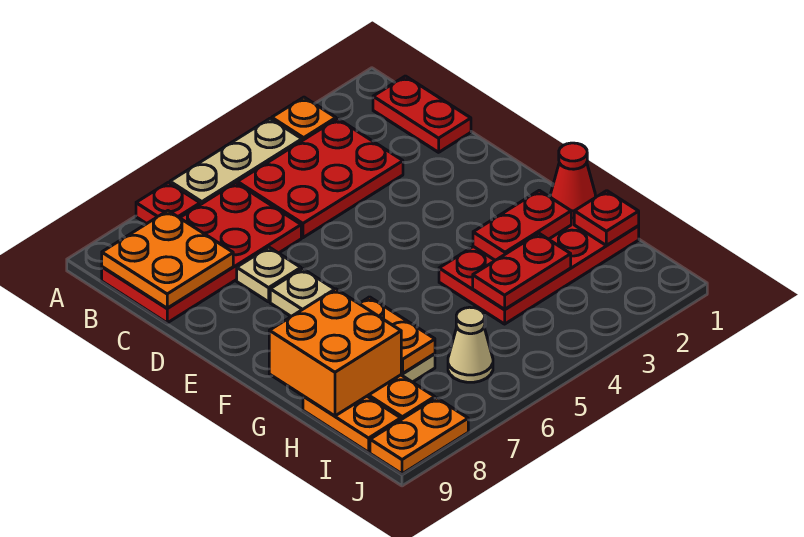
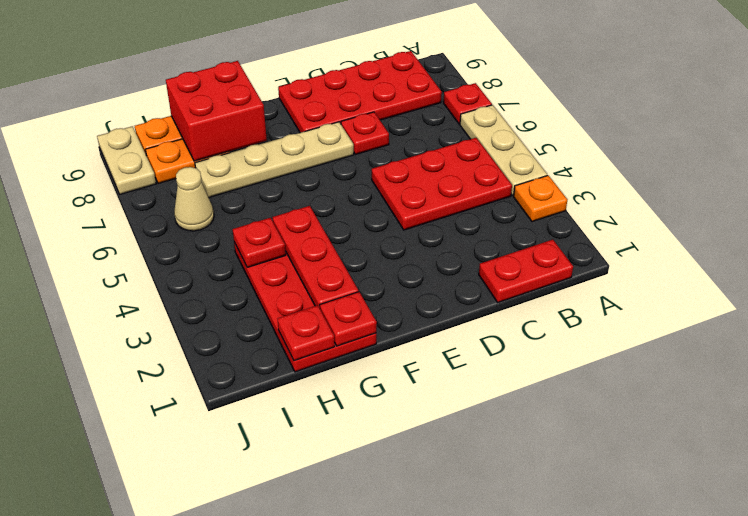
red plate B3:C5 level 1 -> red plate B4:D5 level 1
red plate B6:C9 level 1 -> red plate B8:E9 level 1
orange plate B8:C9 level 2 -> none
tan plate D7 level 1 -> red plate D7 level 1
red cone G1 level 2 -> red plate G1 level 2
red plate G2:G3 level 2 -> red plate G2:G4 level 2
orange plate G7:H7 level 2 -> none
orange brick G8:H9 level 2 -> red brick G8:H9 level 2
red plate H3:H4 level 2 -> red plate H4 level 2
orange plate J8:J9 level 1 -> tan plate J8:J9 level 1

